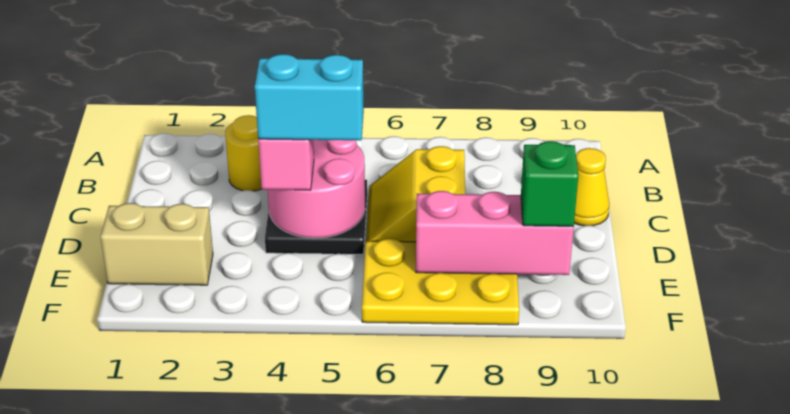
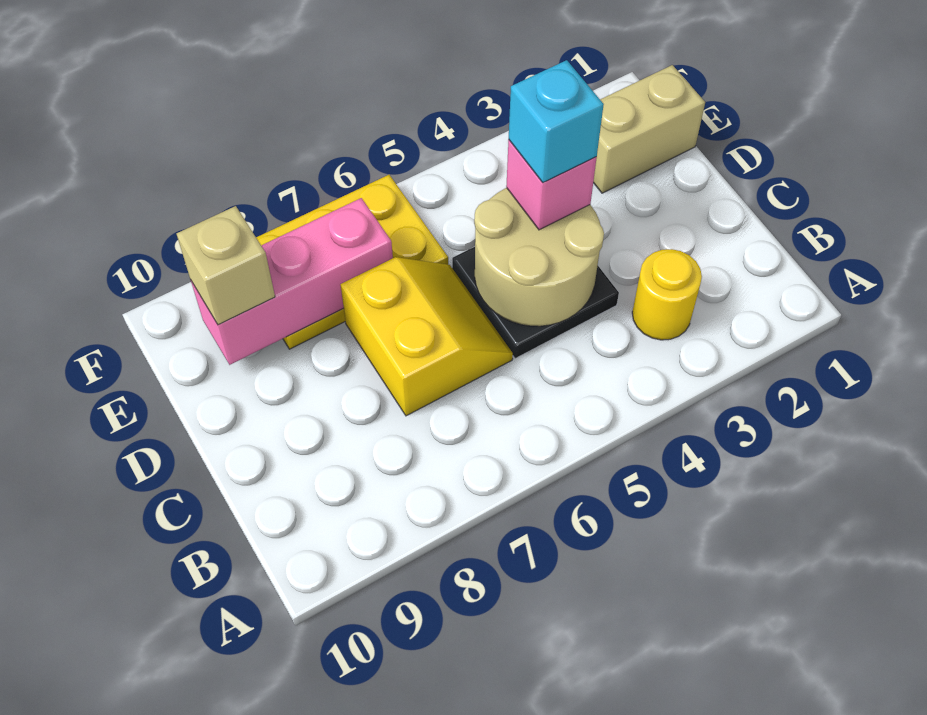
pink round brick C4:D5 level 2 -> tan round brick C4:D5 level 2
yellow cone C10 level 1 -> none
cyan brick D4:D5 level 4 -> cyan brick D4 level 4
green brick E9 level 3 -> tan brick E9 level 3

